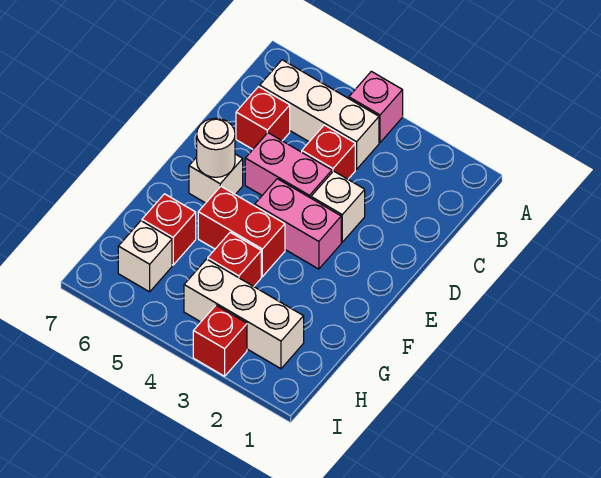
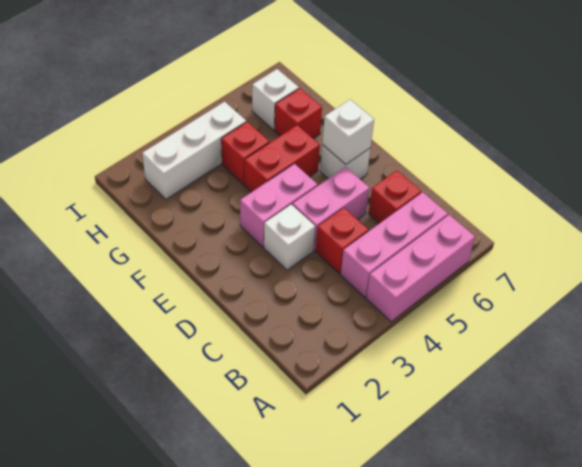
pink brick A4 level 1 -> pink brick A4:A6 level 1
white brick B4:B6 level 1 -> pink brick B4:B6 level 1
white round brick E6 level 2 -> white brick E6 level 2
red brick I3 level 1 -> none

